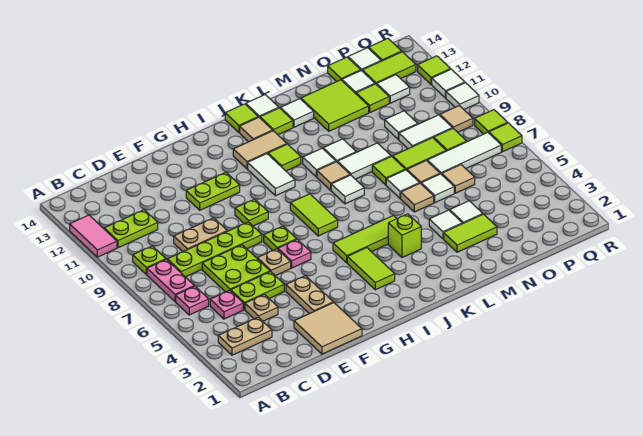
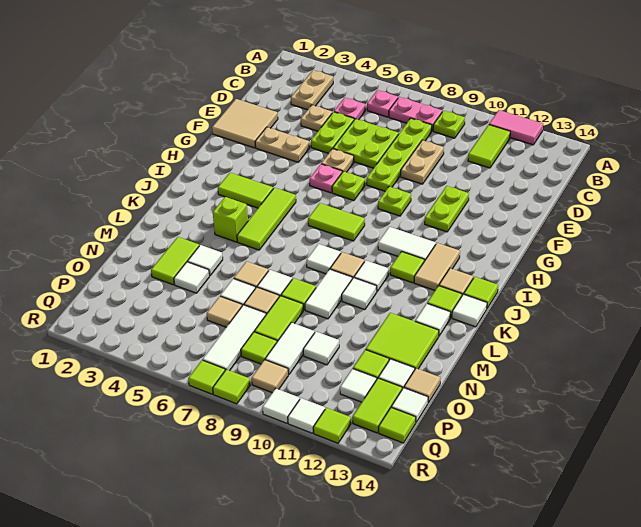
lime plate B11:C11 level 1 -> lime tile B11:C11 level 1
lime tile O14 level 1 -> tan tile O14 level 1

